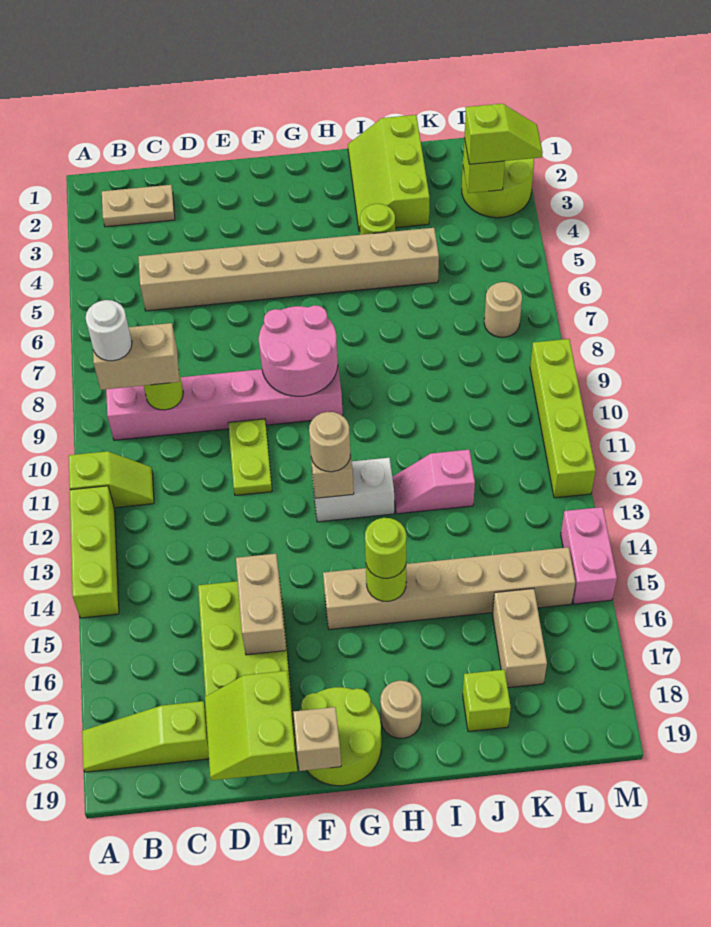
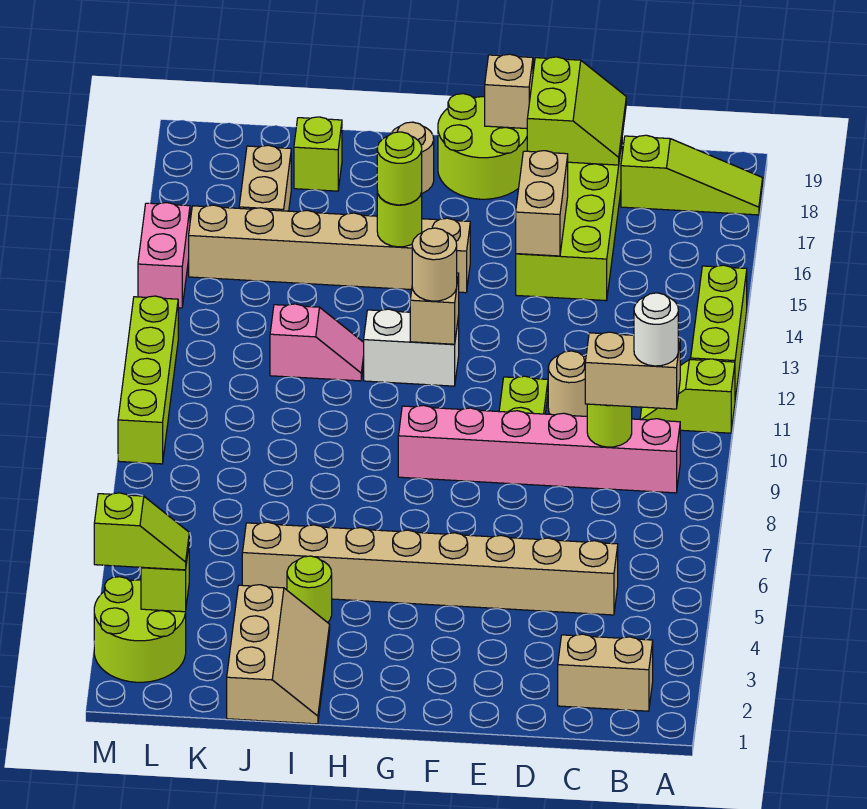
tan plate B2:C2 level 1 -> tan brick B2:C2 level 1
pink round brick F8:G9 level 2 -> none
lime slope I1:J3 level 1 top J -> tan slope I1:J3 level 1 top J
lime slope L3:M3 level 3 top L -> lime slope L3:M3 level 3 top M
tan round brick L7 level 1 -> tan round brick D11 level 1

